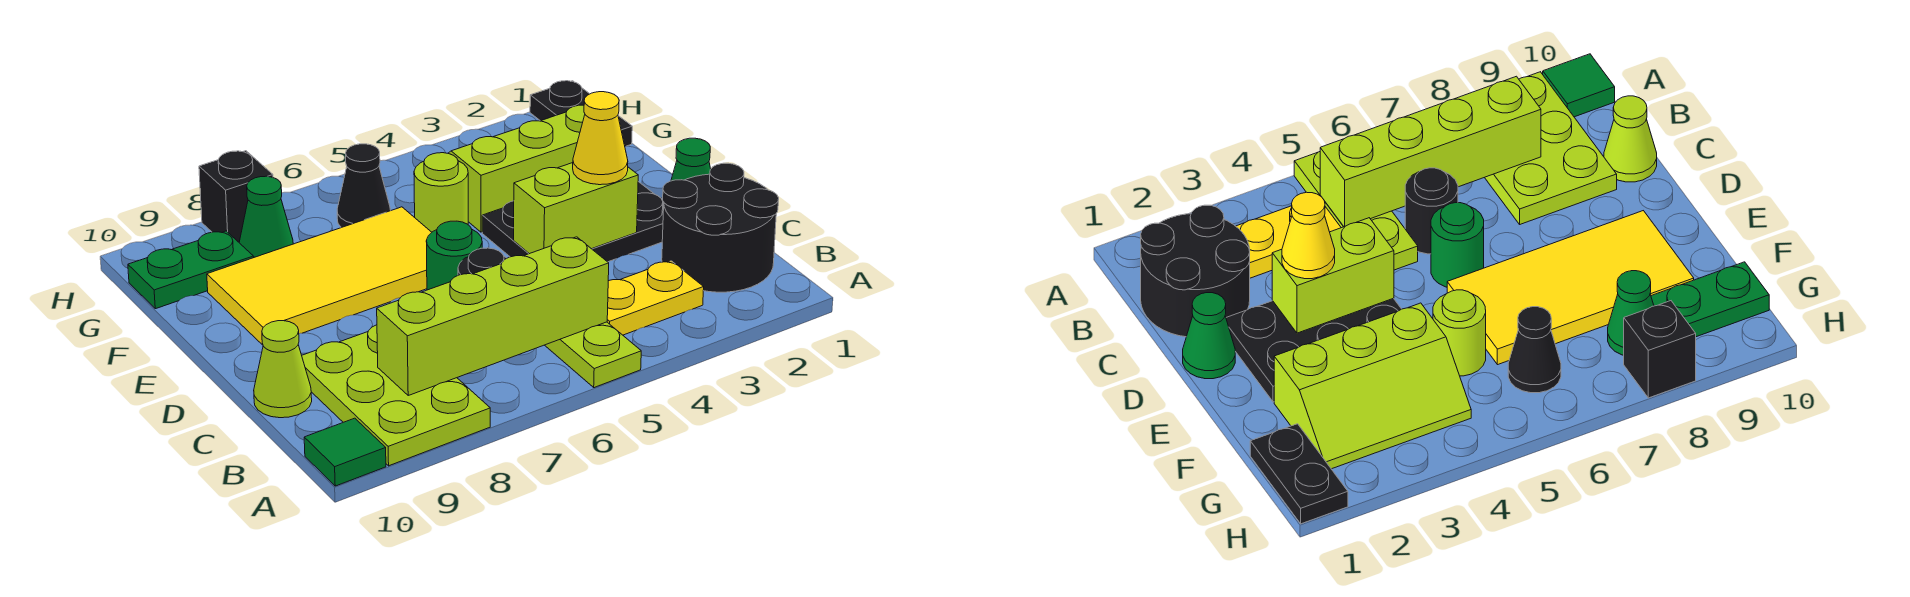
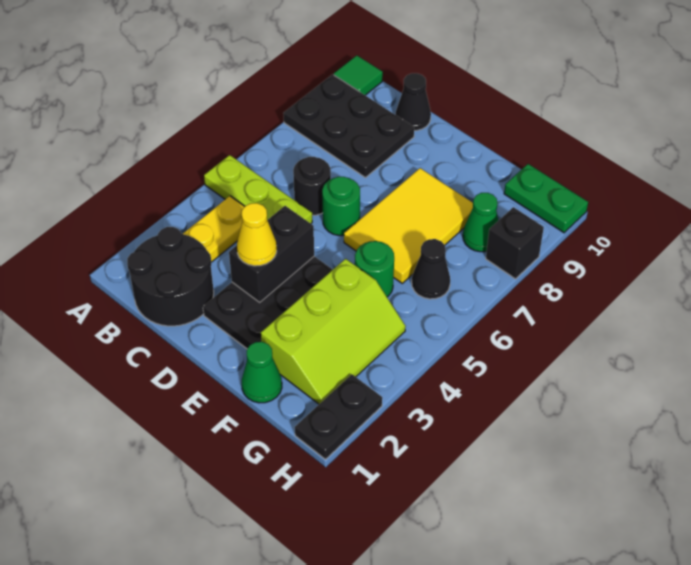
lime plate A8:C9 level 1 -> black plate A8:C9 level 1
lime brick B5:B8 level 2 -> none
lime cone C10 level 1 -> black cone C10 level 1
green cone D1 level 1 -> green cone F1 level 1
lime brick D3:D4 level 2 -> black brick D3:D4 level 2
yellow tile E6:F9 level 1 -> yellow tile E6:F8 level 1
lime round brick F5 level 1 -> green round brick F5 level 1
black plate G1:H1 level 1 -> black plate H1:H2 level 1
green plate G9:G10 level 1 -> green plate G10:H10 level 1

